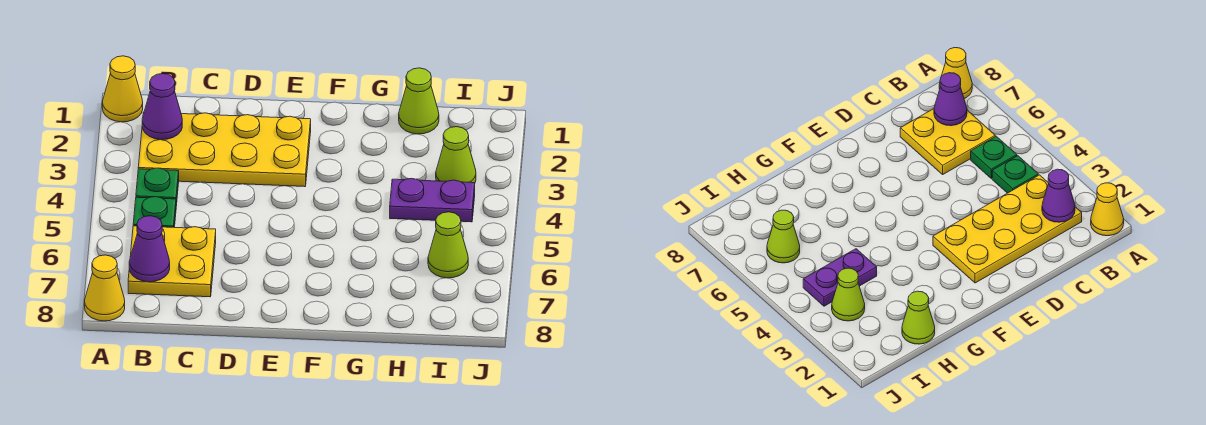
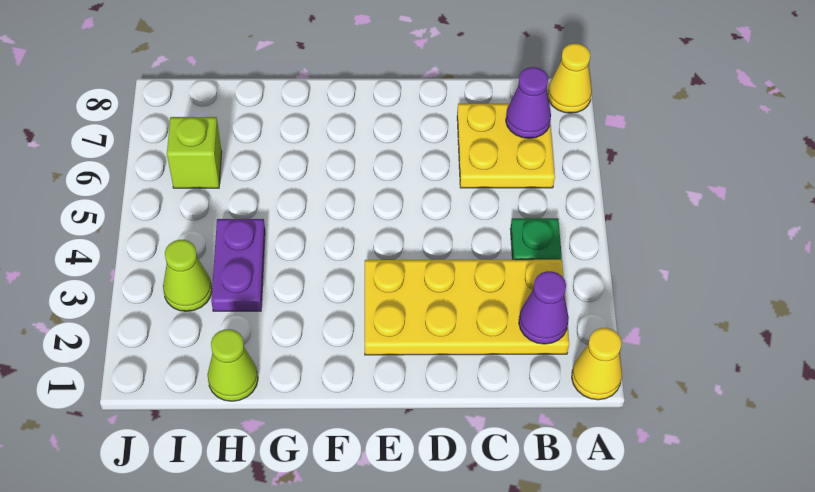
green plate B5 level 1 -> none
purple plate H4:I4 level 1 -> purple plate H3:H4 level 1
lime cone I6 level 1 -> lime brick I6 level 1

